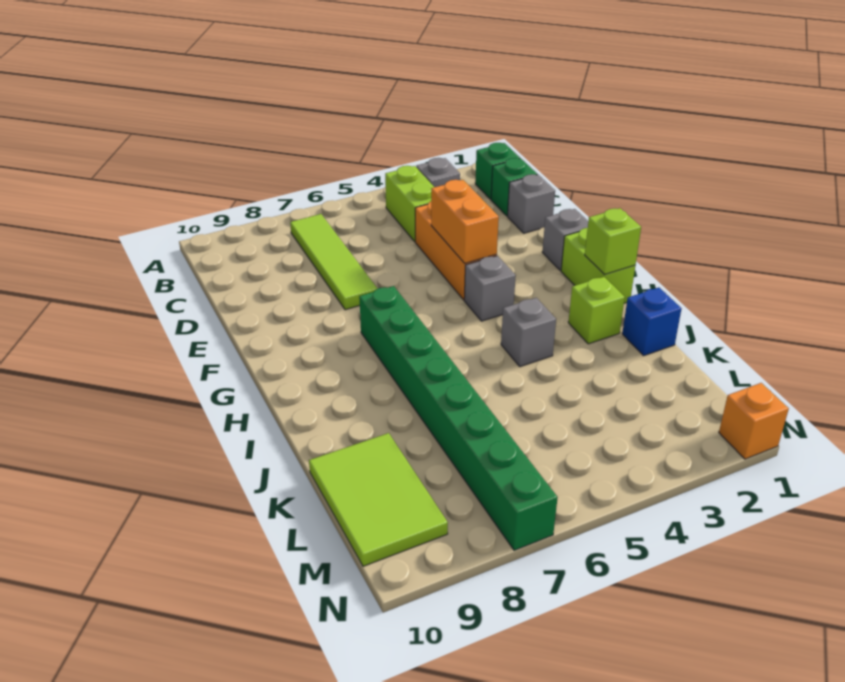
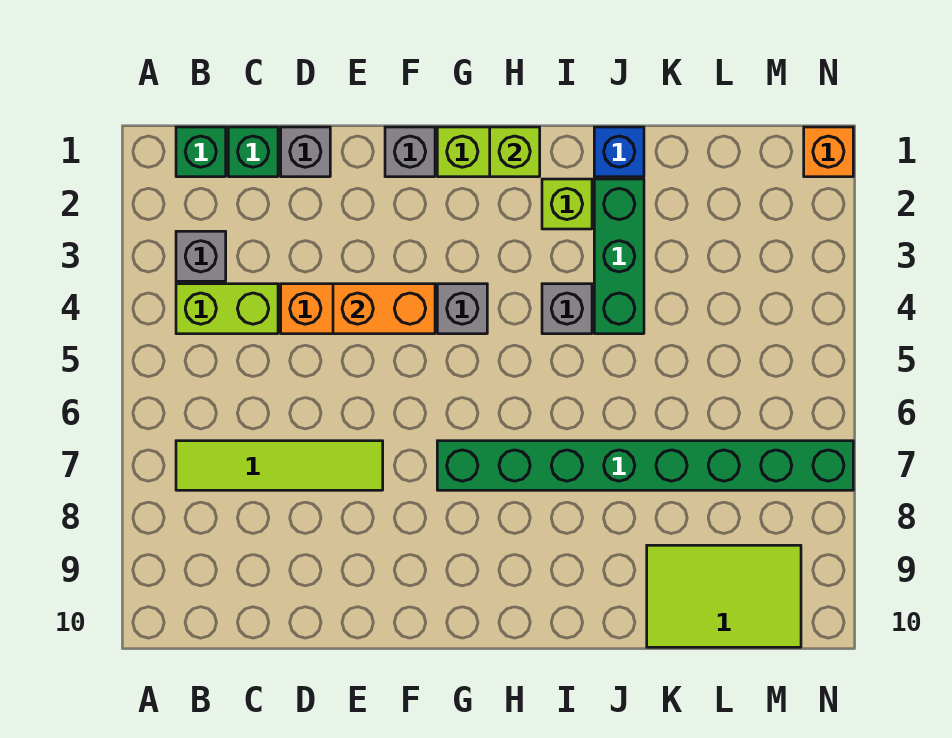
none -> green brick J2:J4 level 1

